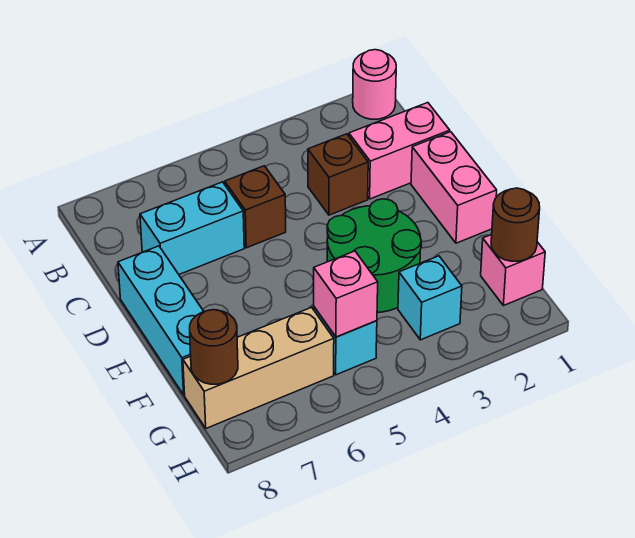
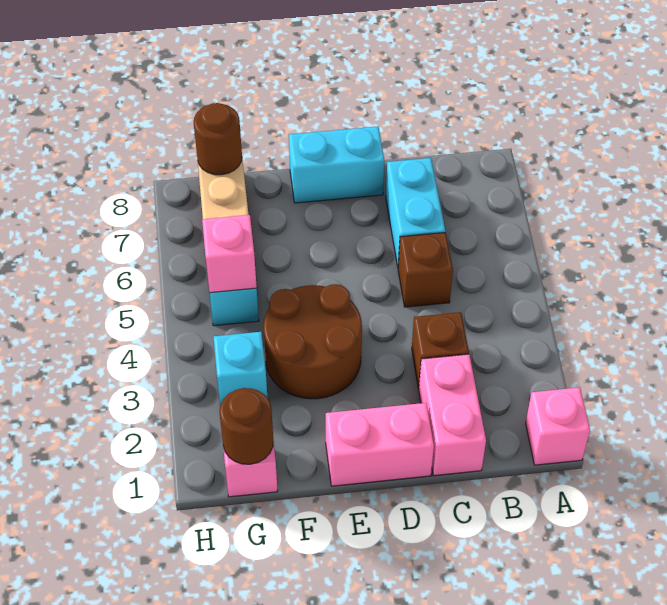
pink round brick A1 level 1 -> pink brick A1 level 1
cyan brick D8:F8 level 1 -> cyan brick D8:E8 level 1
green round brick E3:F4 level 1 -> brown round brick E3:F4 level 1

